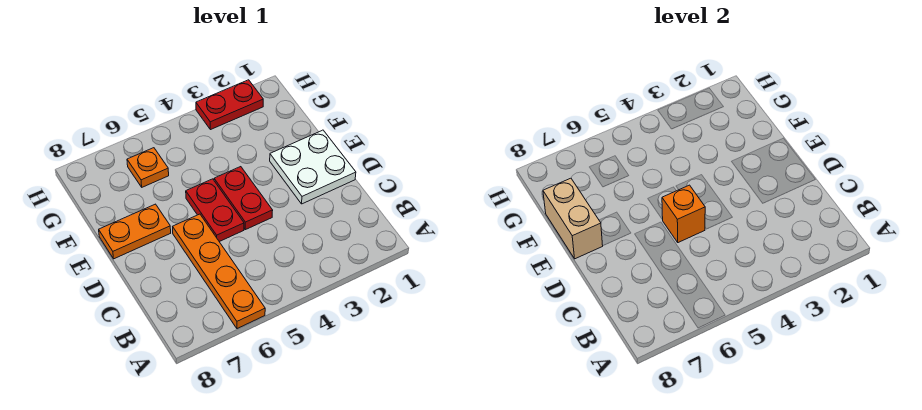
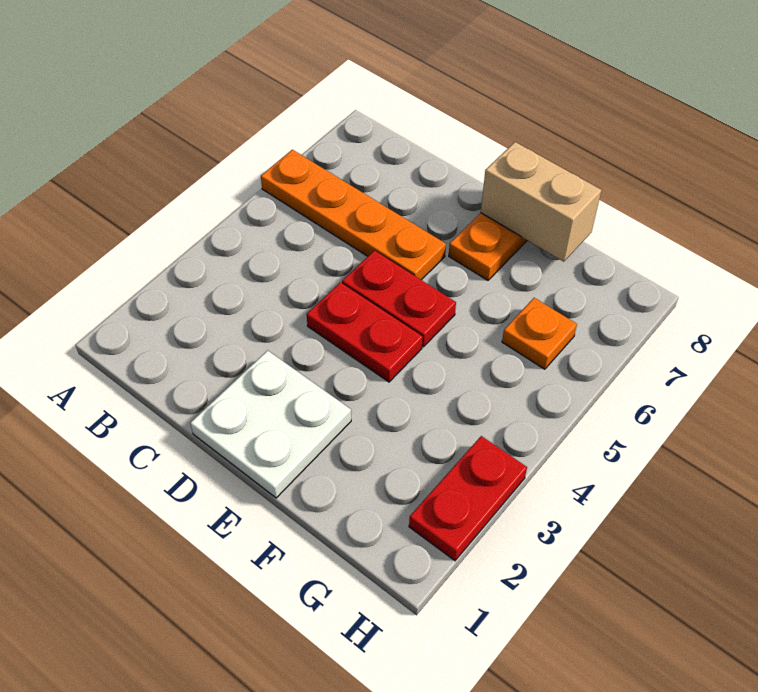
orange brick D5 level 2 -> none

